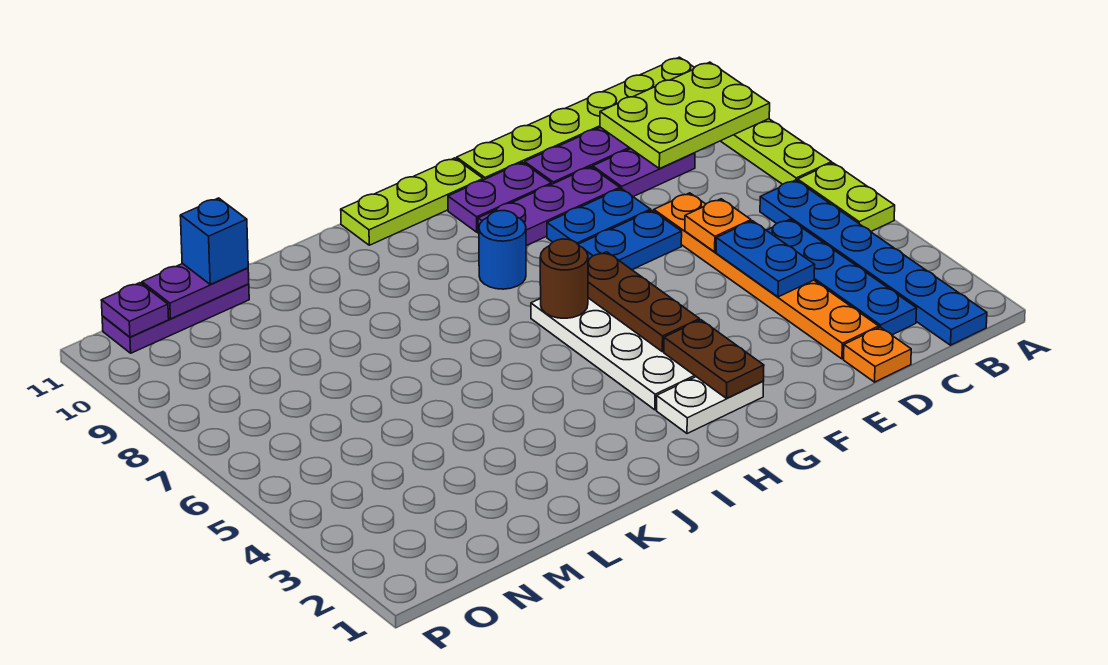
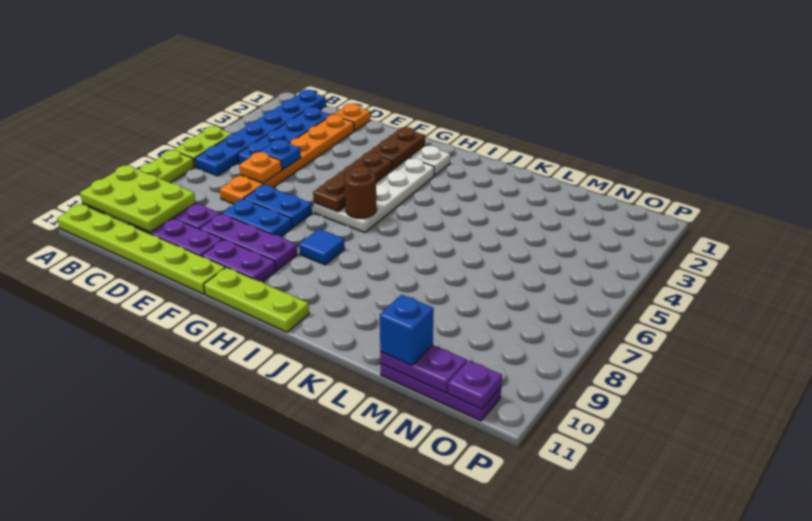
blue plate D4:D5 level 2 -> blue plate D5 level 2
blue round brick H8 level 1 -> blue tile H8 level 1

